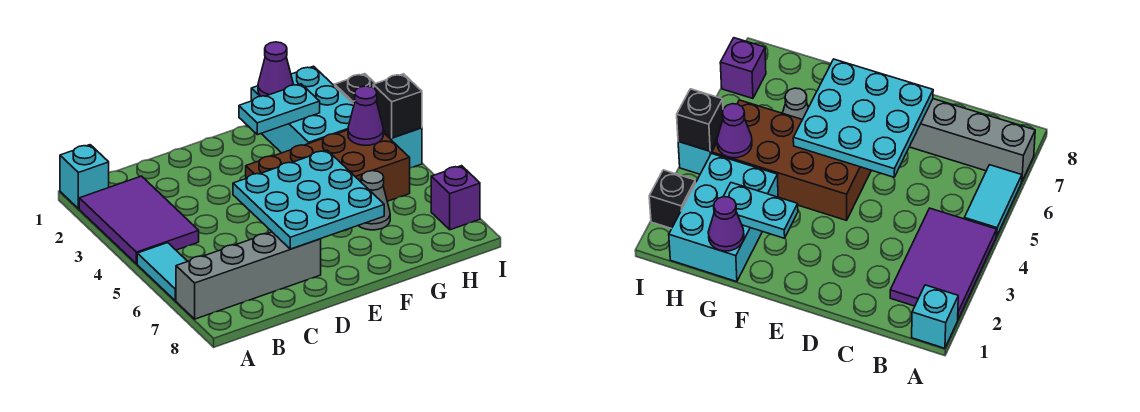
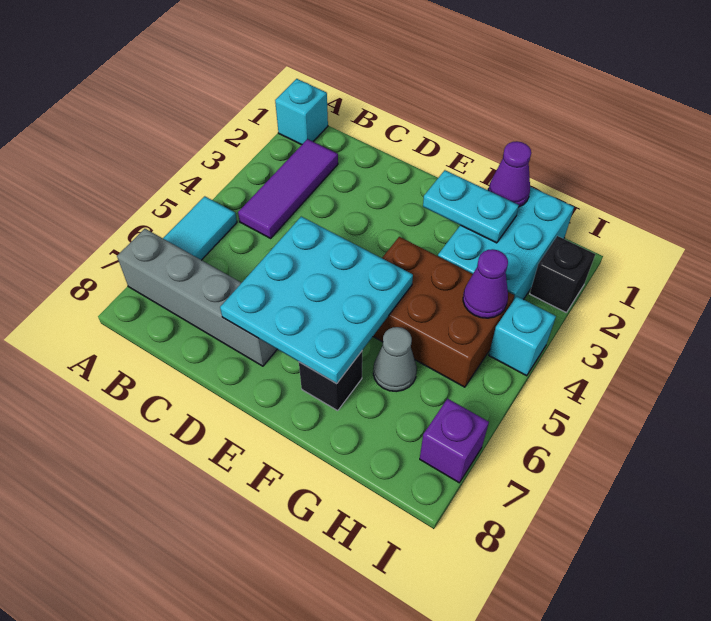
purple tile A2:B4 level 1 -> purple tile B2:B4 level 1
brown brick E4:H5 level 1 -> brown brick F4:H5 level 1
black brick I4 level 2 -> black brick F7 level 1

